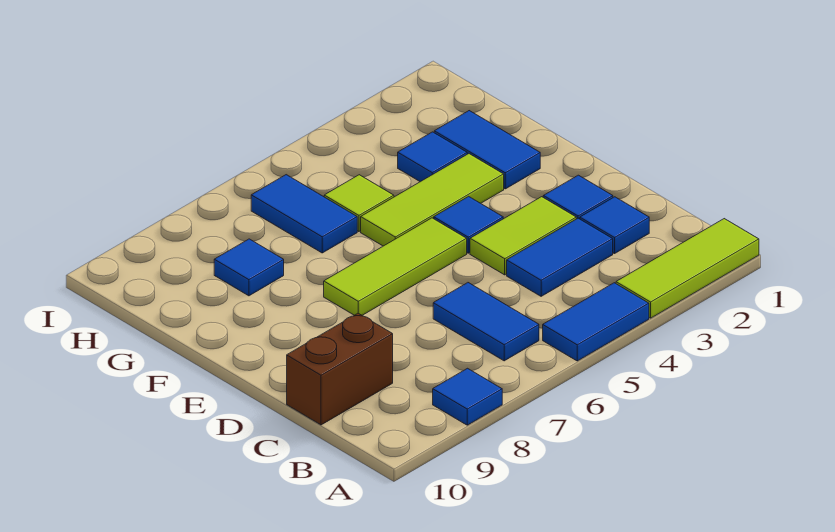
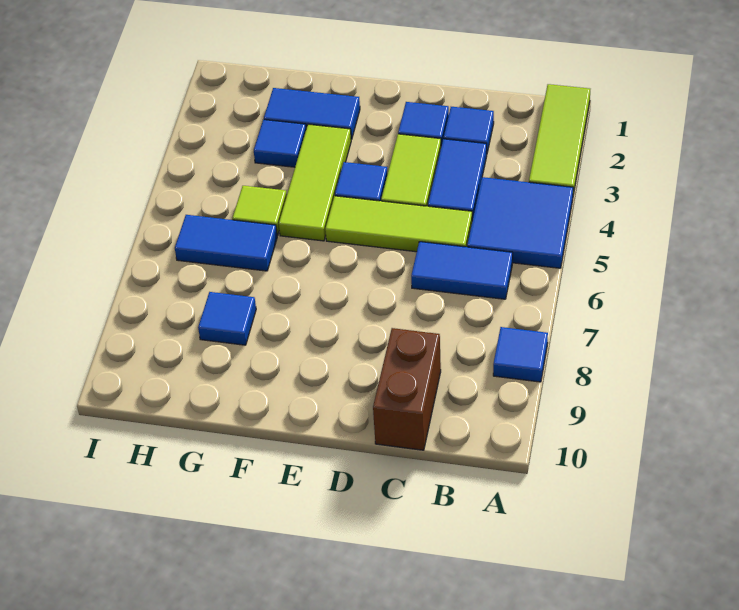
blue tile A4:A5 level 1 -> blue tile A4:B5 level 1
lime tile E5:E7 level 1 -> lime tile C5:E5 level 1

